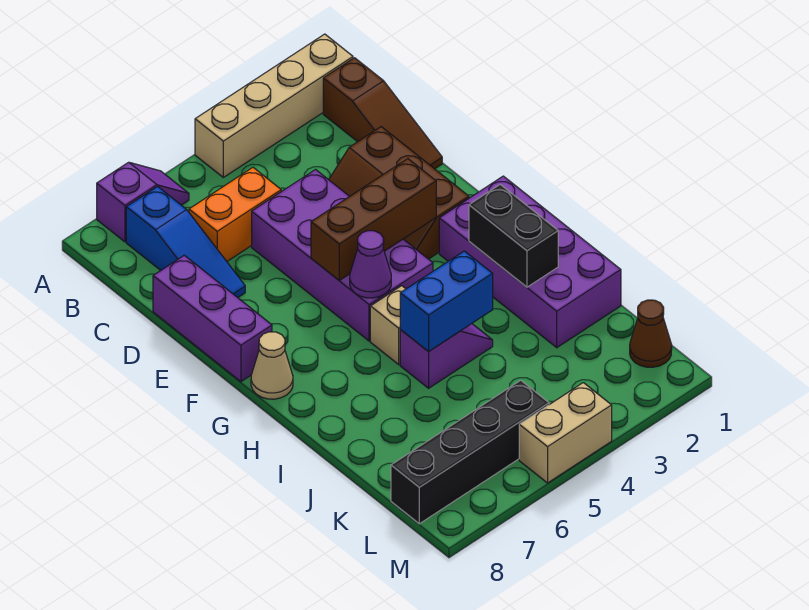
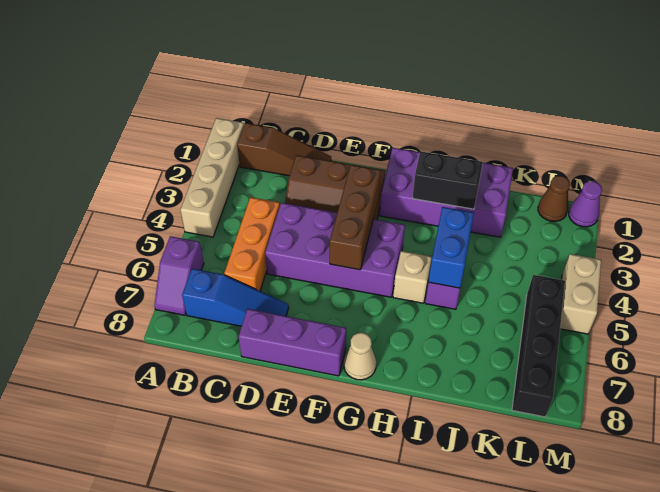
purple slope A6:A7 level 1 top 7 -> purple slope A6:A7 level 1 top 6
orange brick C5:C6 level 1 -> orange brick C4:C6 level 1
purple cone G5 level 2 -> purple cone M1 level 1

